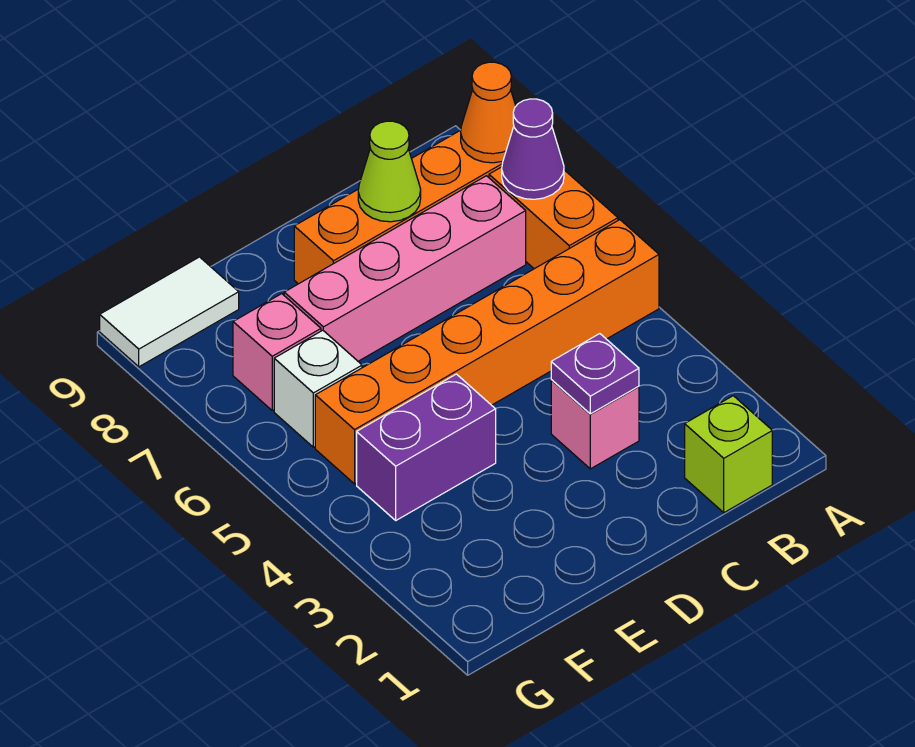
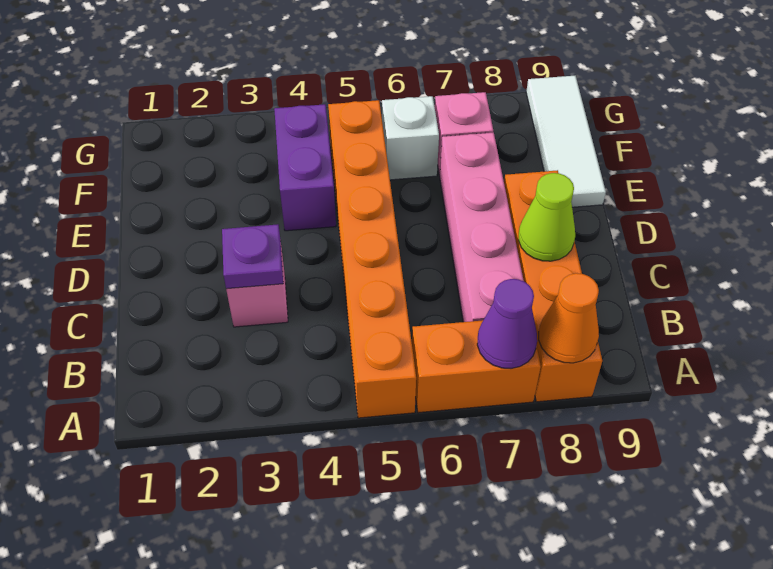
lime brick B1 level 1 -> none
white tile F9:G9 level 1 -> white tile E9:G9 level 1

